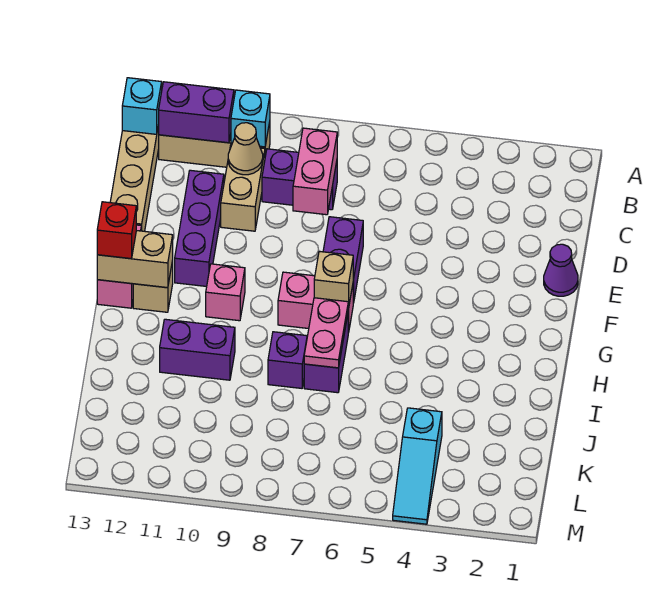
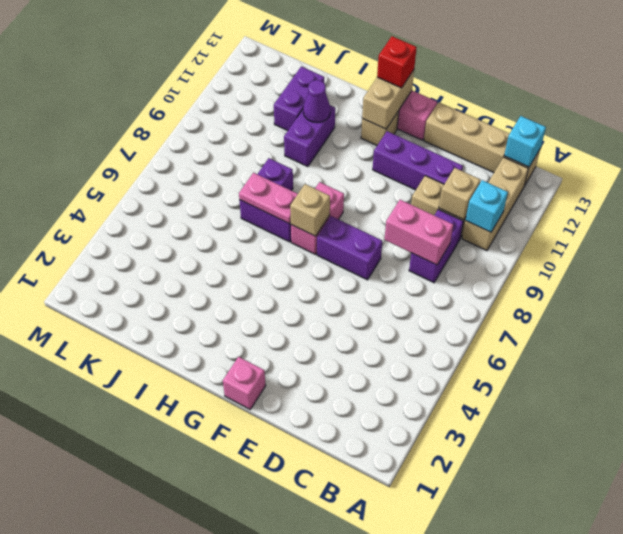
purple brick B11:B12 level 2 -> purple brick J11:J12 level 1
tan cone C10 level 2 -> tan brick C10 level 2
purple cone E1 level 1 -> purple cone I11 level 2
pink brick G10 level 1 -> pink brick F1 level 1
cyan slope K4:M4 level 1 top K -> none

